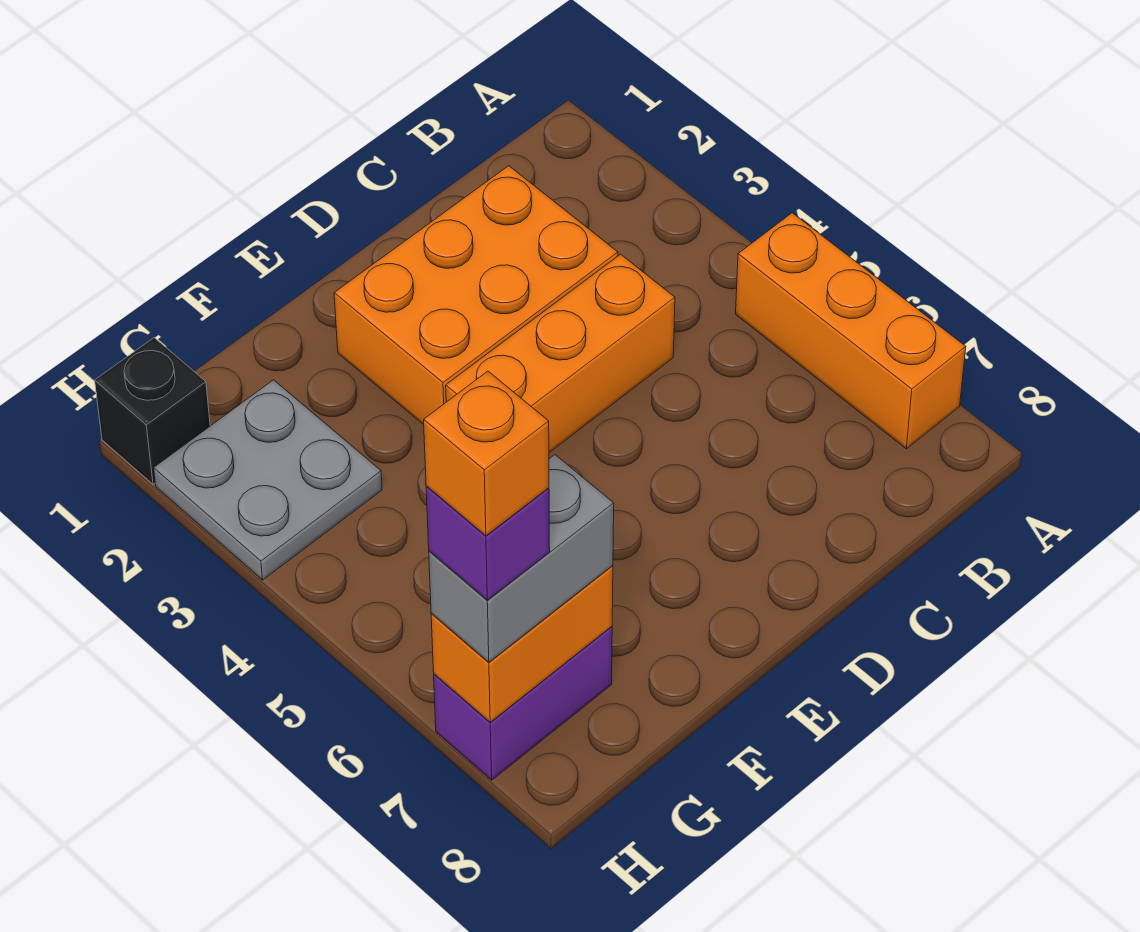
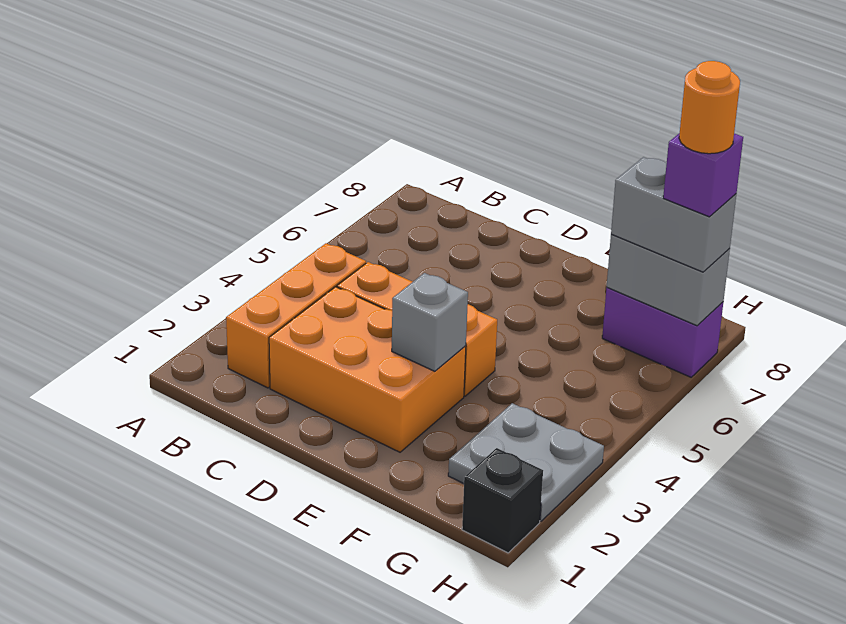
orange brick A5:A7 level 1 -> orange brick B2:B4 level 1
none -> grey brick E3 level 2
orange brick G7:H7 level 2 -> grey brick G7:H7 level 2
orange brick H7 level 5 -> orange round brick H7 level 5

